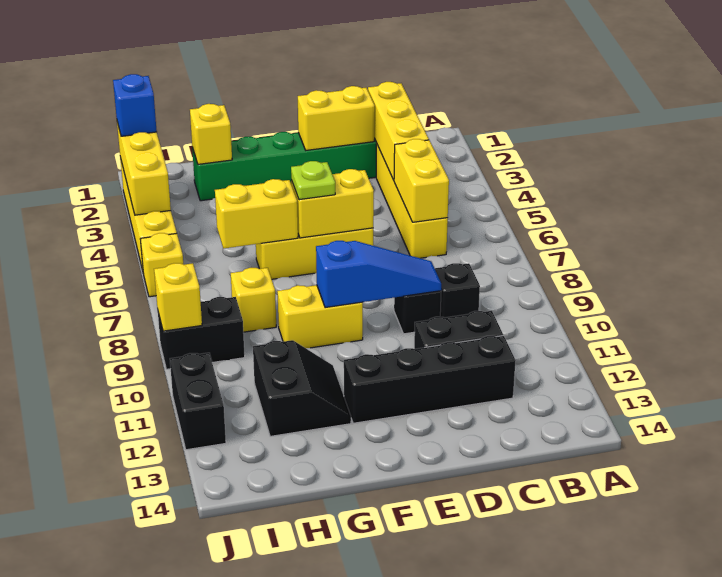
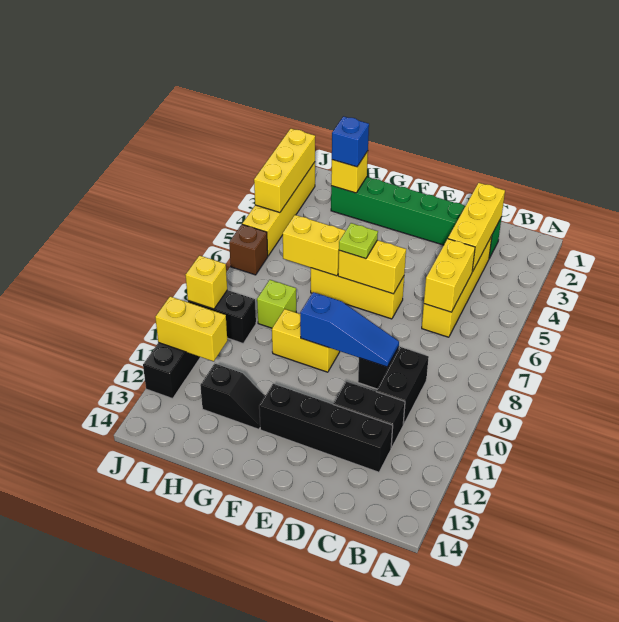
black brick C9 level 1 -> black brick C9:C10 level 1
yellow brick D2:E2 level 2 -> yellow brick I11:J11 level 2
black slope G11:H12 level 1 top H -> black slope G12:H12 level 1 top H
yellow brick H8 level 1 -> lime brick H8 level 1
blue brick J2 level 3 -> blue brick H2 level 3
yellow brick J6 level 1 -> brown brick J6 level 1

